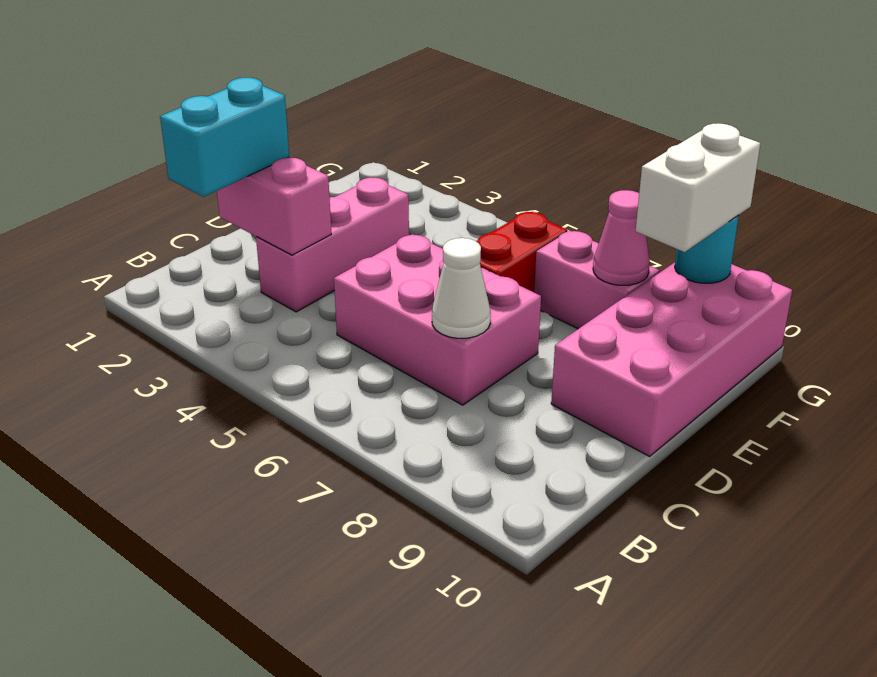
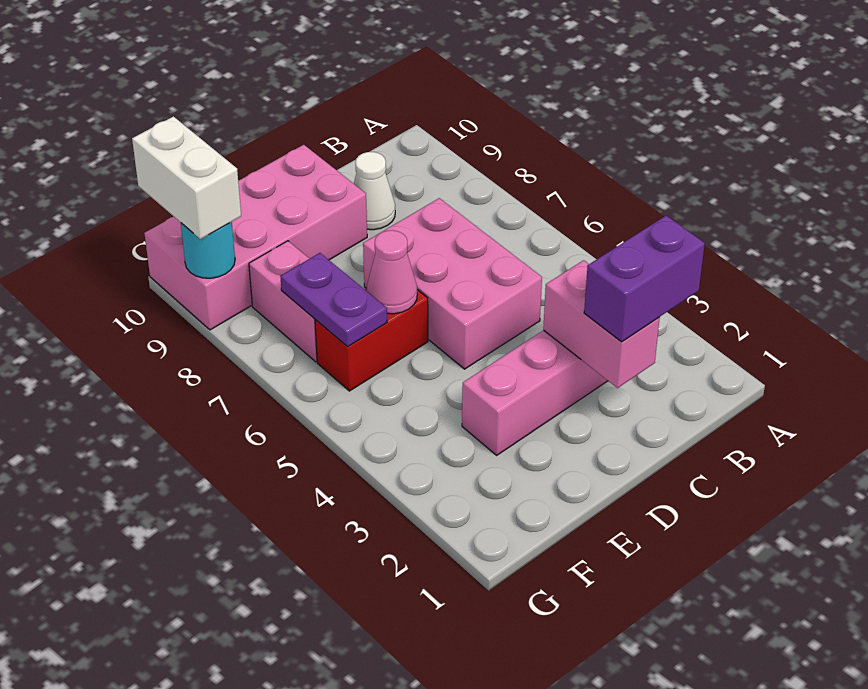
cyan brick B2:C2 level 3 -> purple brick B2:C2 level 3
white cone C7 level 2 -> white cone C9 level 1
none -> purple plate F6:F7 level 2
pink cone F8 level 2 -> pink cone E6 level 2
white brick F9:G9 level 3 -> white brick G9:G10 level 3

